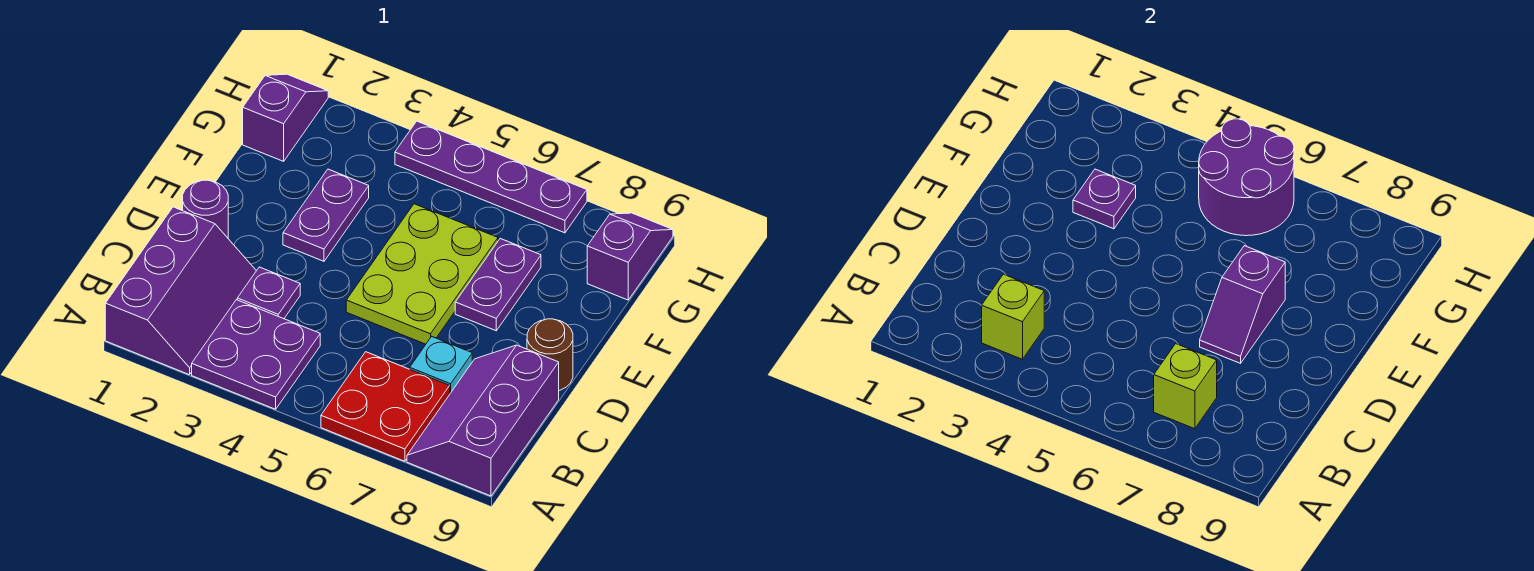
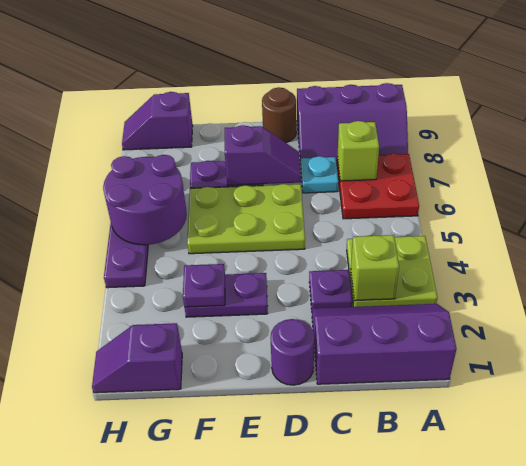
purple plate A3:B4 level 1 -> lime plate A3:B4 level 1

